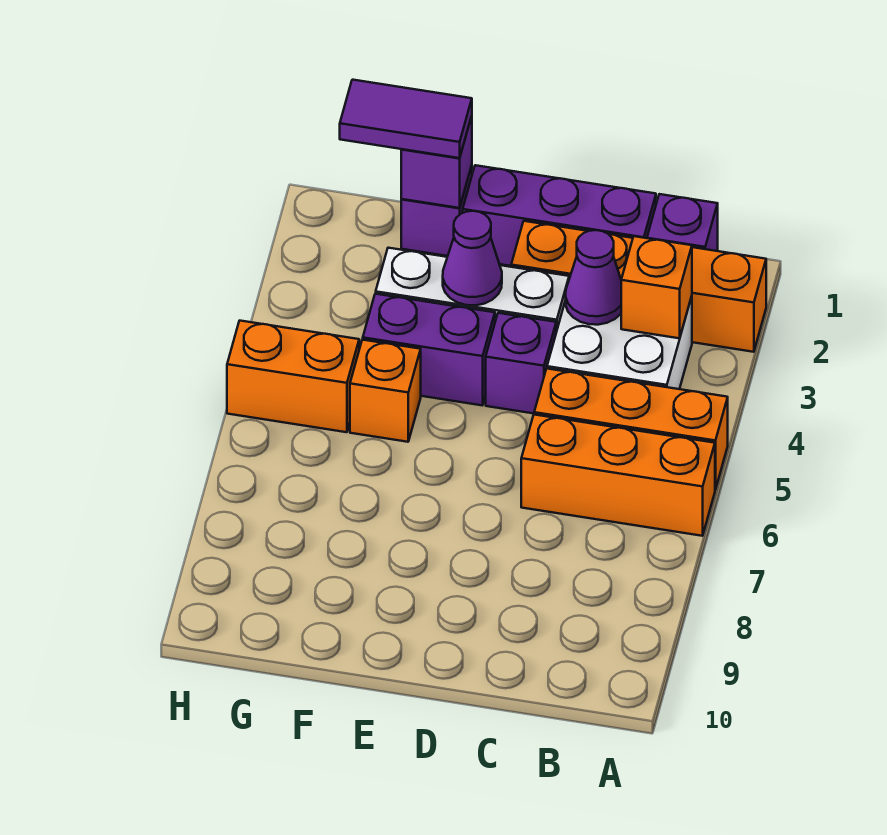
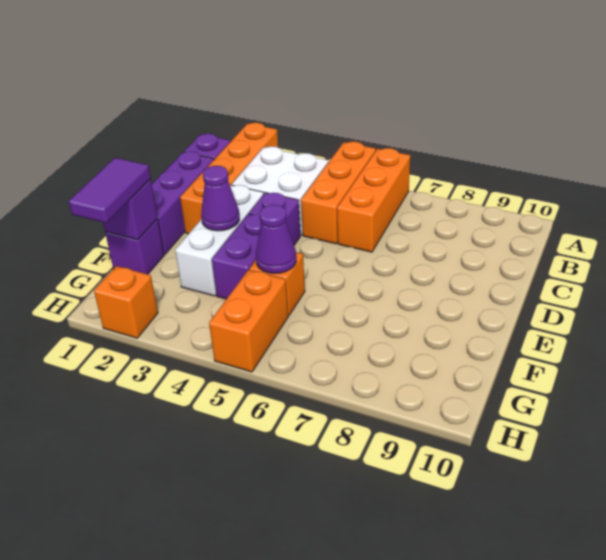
orange brick B3 level 2 -> orange brick H2 level 1
purple cone C3 level 2 -> purple cone F5 level 2

